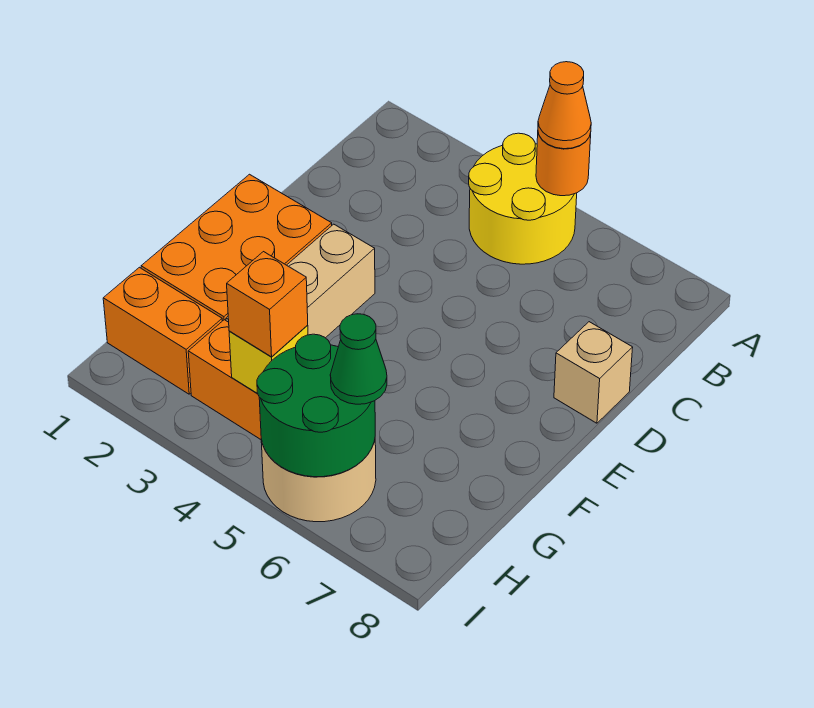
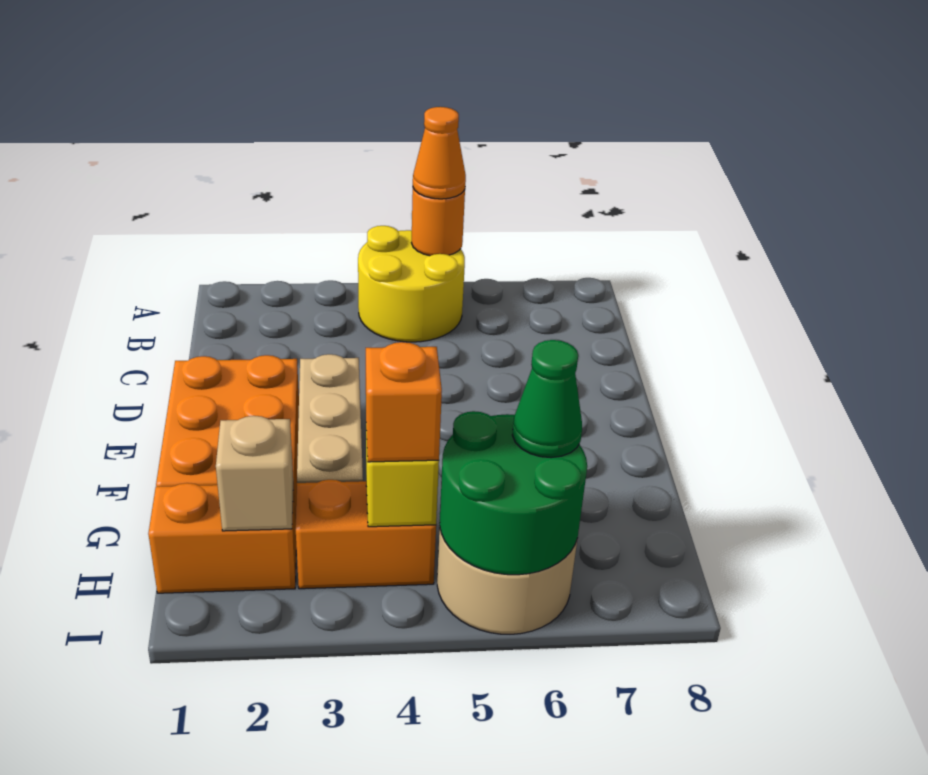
tan brick D8 level 1 -> tan brick H2 level 2

